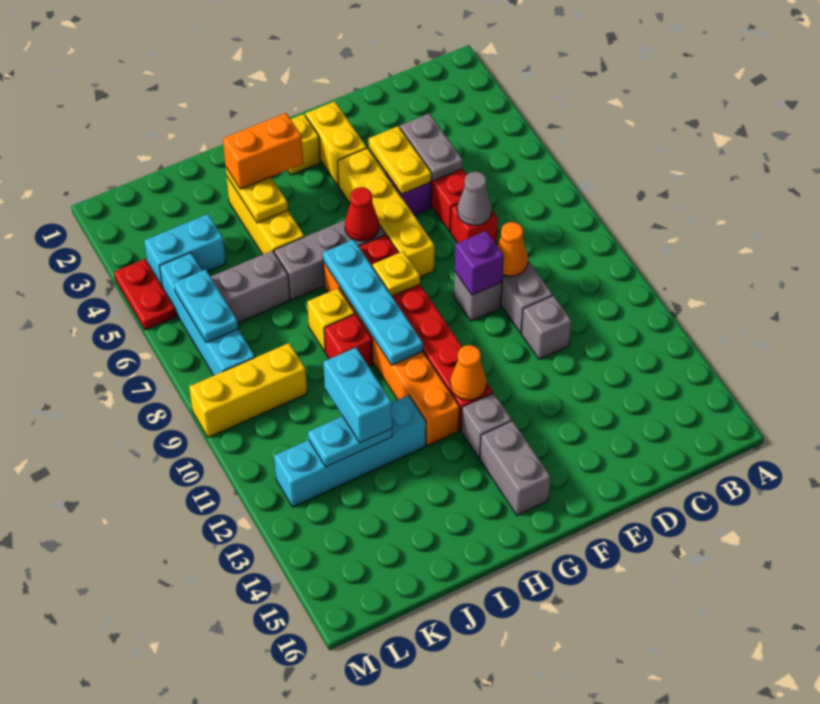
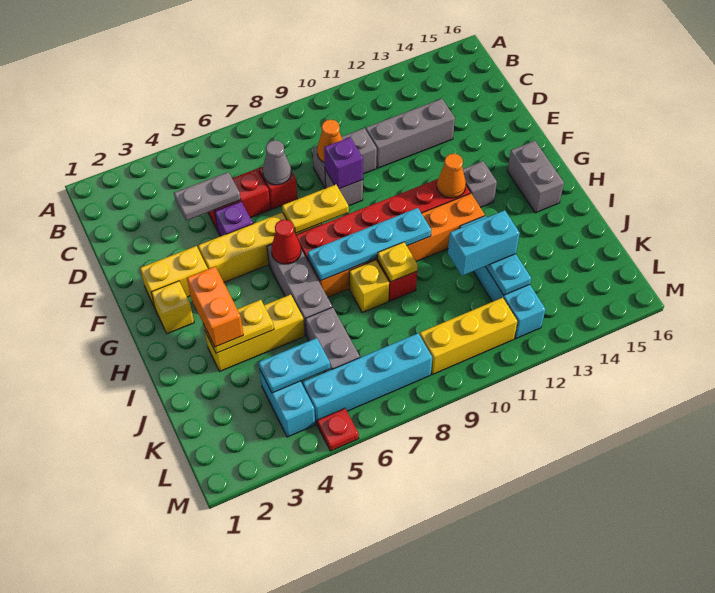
grey brick D11 level 1 -> grey brick D11:D13 level 1
yellow plate E4:E5 level 2 -> yellow plate F7:F8 level 2
yellow plate G8 level 2 -> yellow plate I9 level 2
grey brick G14:G15 level 1 -> grey brick G15:H15 level 1
yellow brick K9:M9 level 1 -> yellow brick L9:L11 level 1
cyan plate L6:L7 level 2 -> cyan plate K4:K5 level 2
red plate M4:M5 level 1 -> red plate M5 level 1

